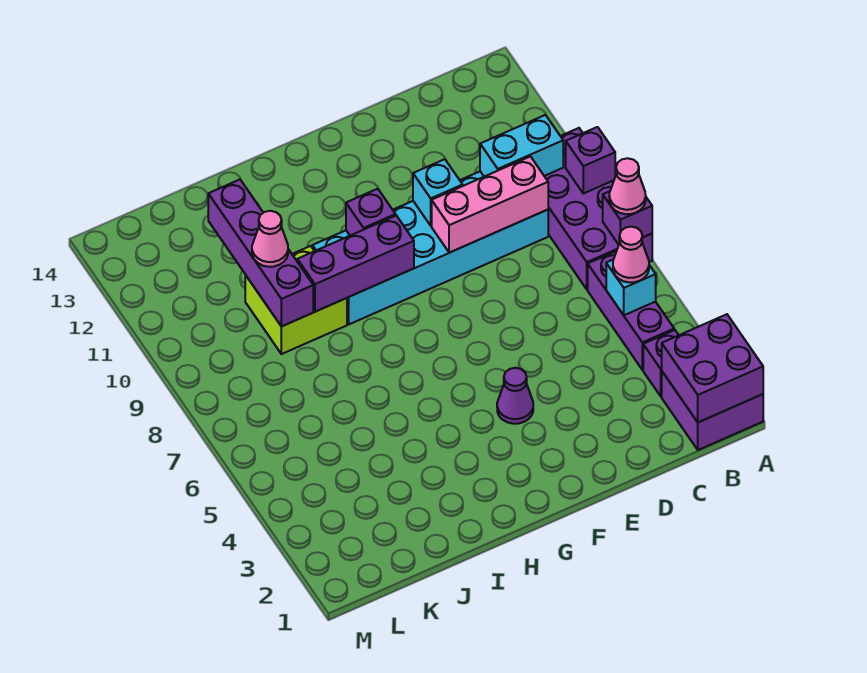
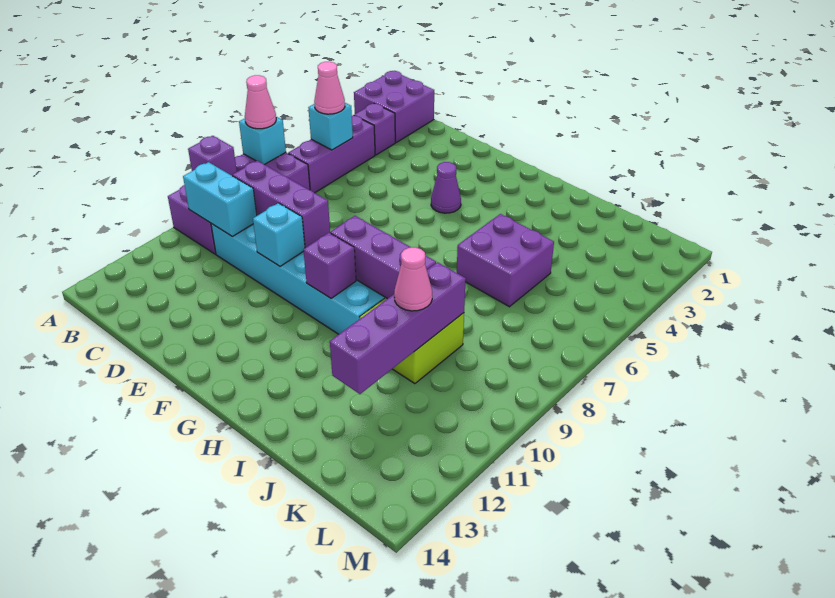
purple brick A1:B2 level 2 -> purple brick I5:J6 level 1
purple brick A7 level 2 -> cyan brick A7 level 2
pink brick C9:E9 level 2 -> purple brick C9:E9 level 2

